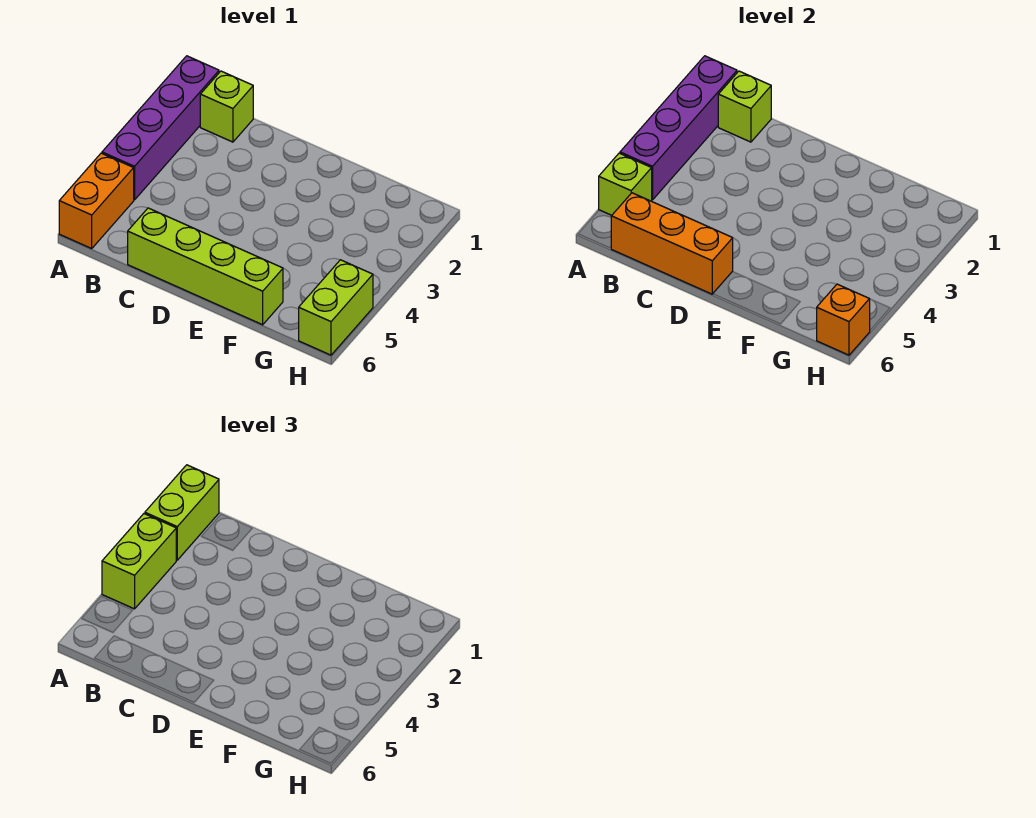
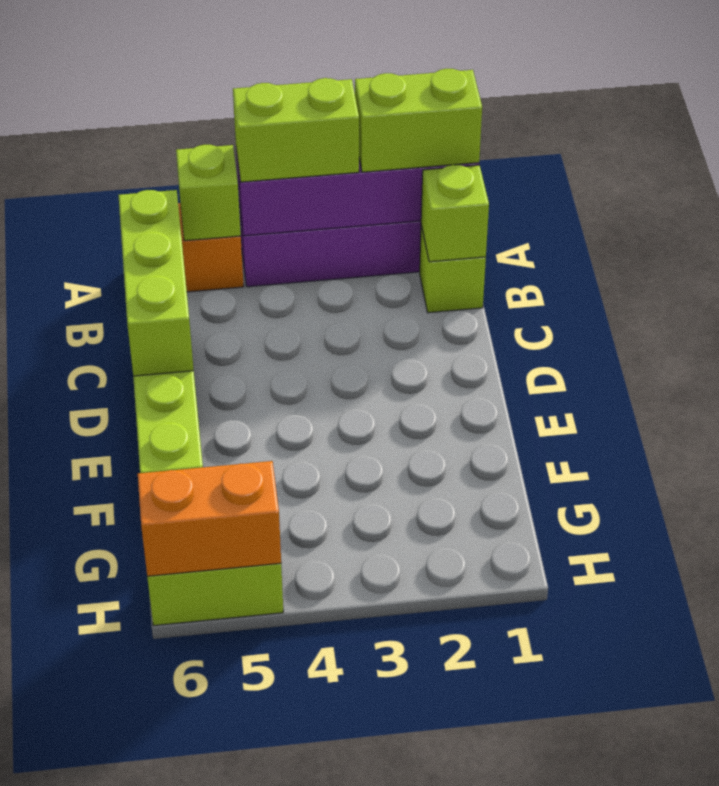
orange brick B6:D6 level 2 -> lime brick B6:D6 level 2
orange brick H6 level 2 -> orange brick H5:H6 level 2

